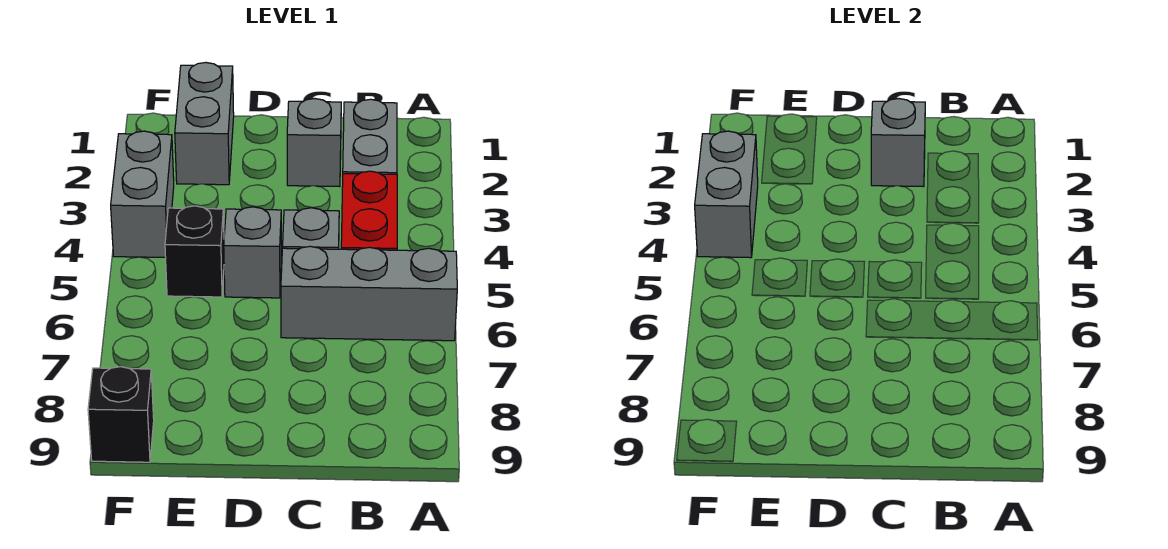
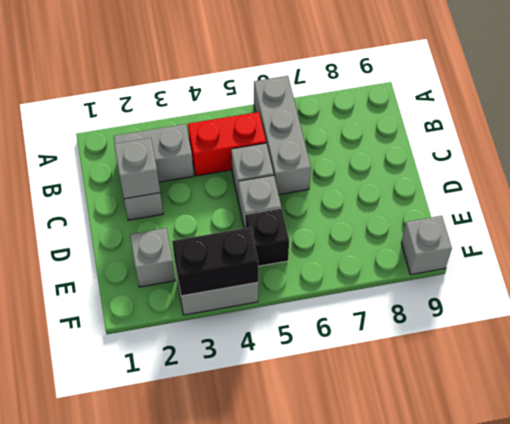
grey brick E1:E2 level 1 -> grey brick E2 level 1
grey brick F3:F4 level 2 -> black brick F3:F4 level 2
black brick F9 level 1 -> grey brick F9 level 1

